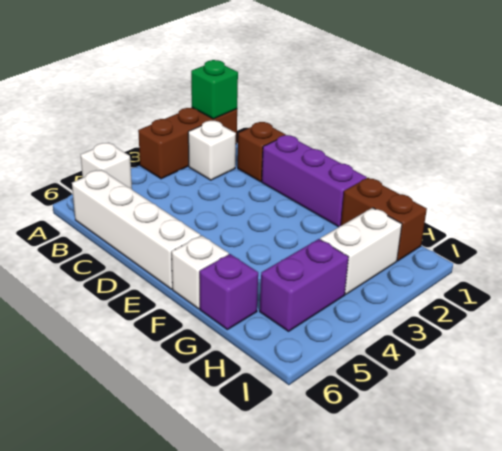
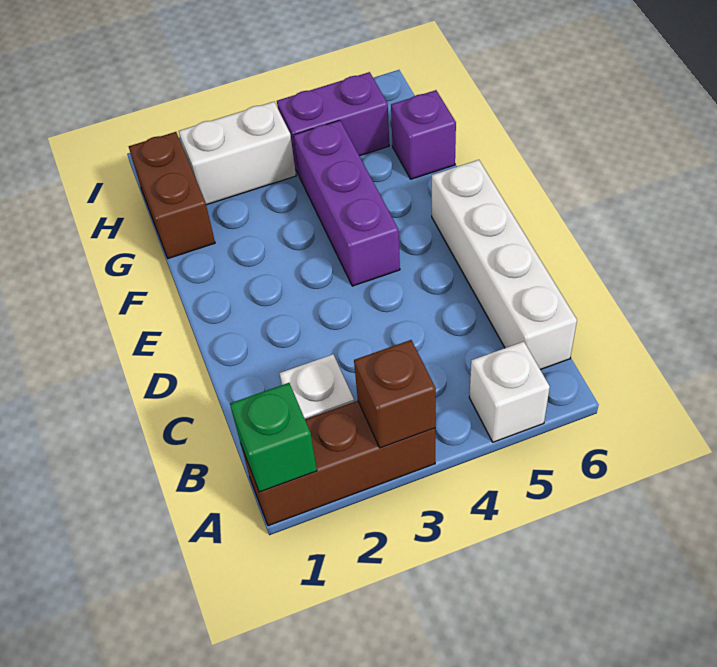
brown brick C1 level 1 -> brown brick A3 level 2
purple brick D1:F1 level 1 -> purple brick E4:G4 level 1
white brick F6 level 1 -> none

